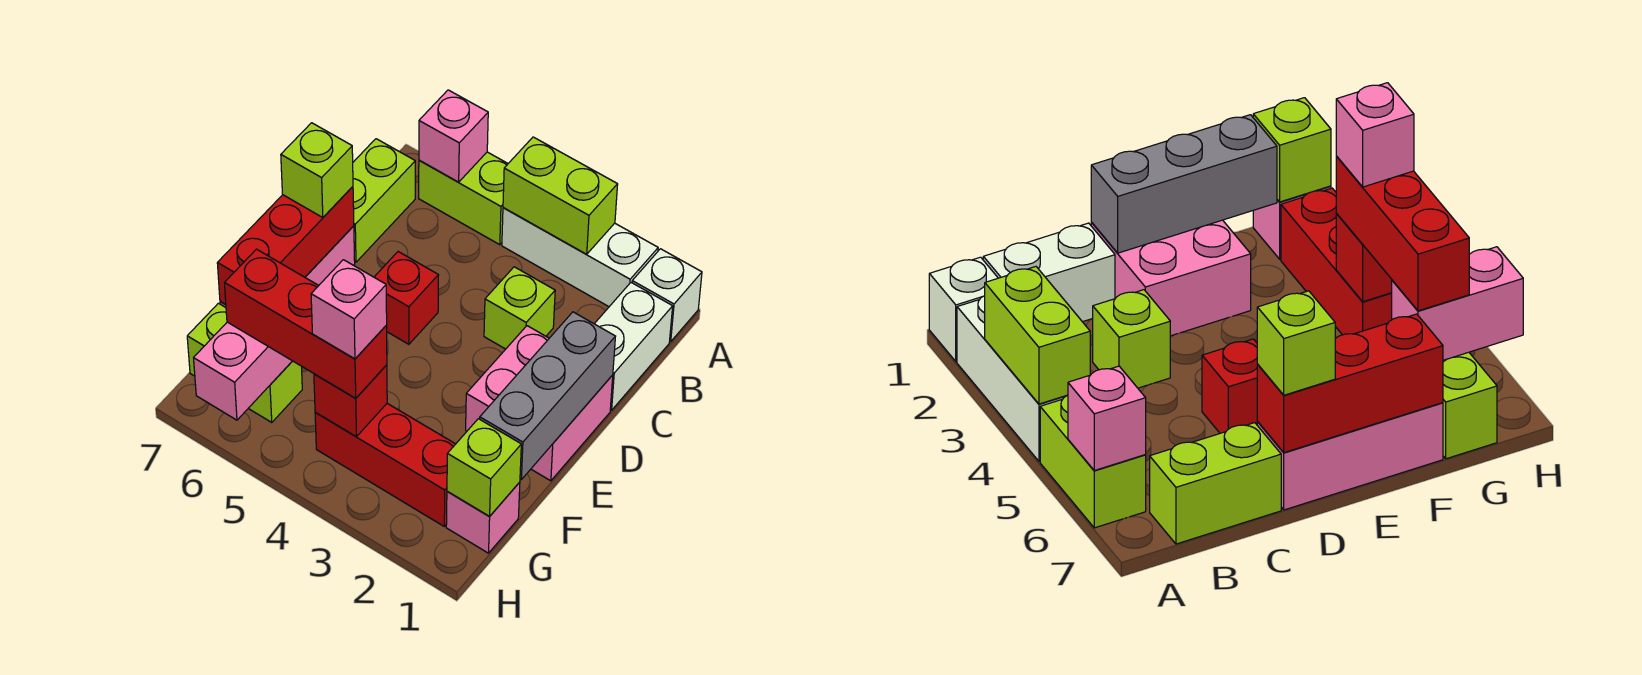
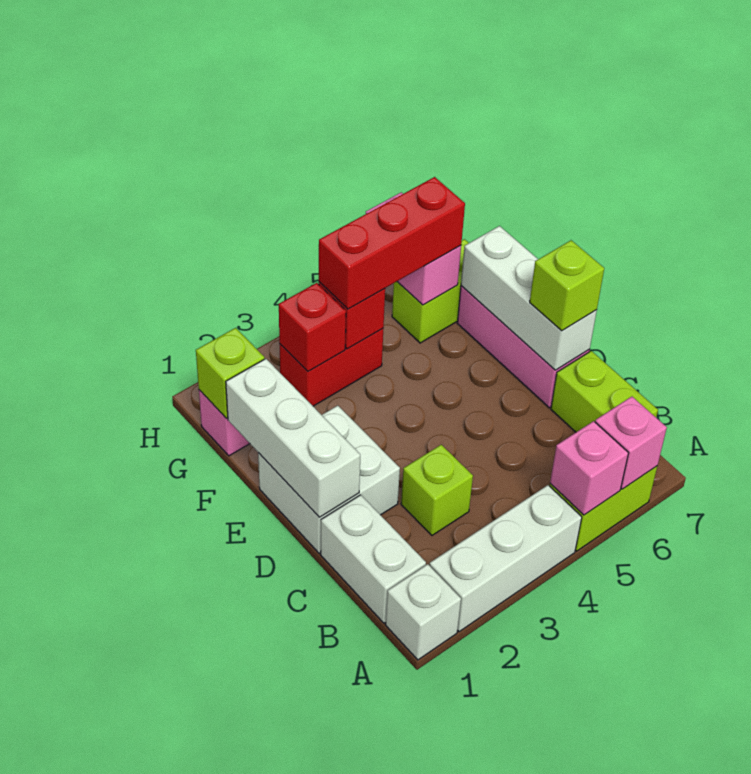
lime brick A3:A4 level 2 -> none
pink brick D1:E2 level 1 -> white brick D1:E2 level 1
grey brick D1:F1 level 2 -> white brick D1:F1 level 2
red brick D5 level 1 -> red brick G3 level 2
red brick D7:F7 level 2 -> white brick D7:F7 level 2
red brick G2:G4 level 1 -> red brick G3:G4 level 1
pink brick G4 level 4 -> pink brick A5 level 2

